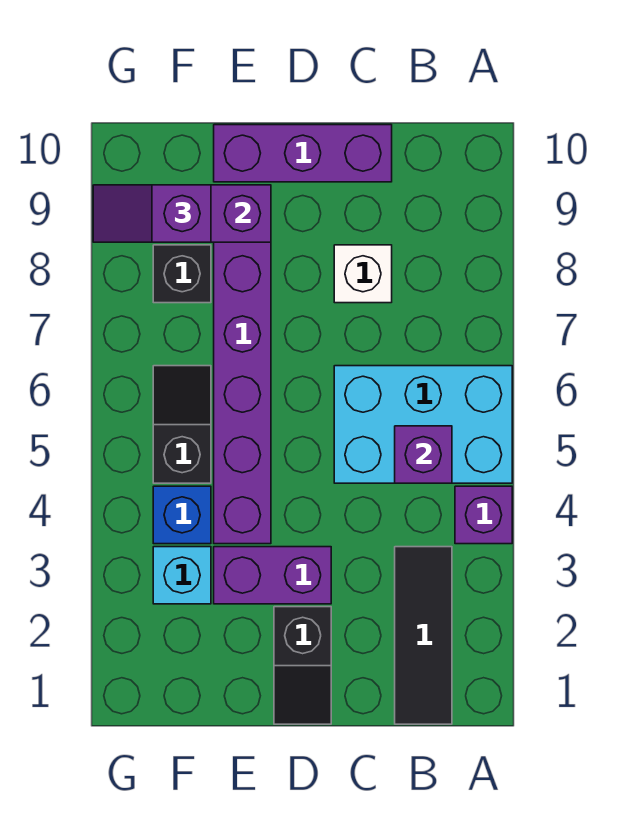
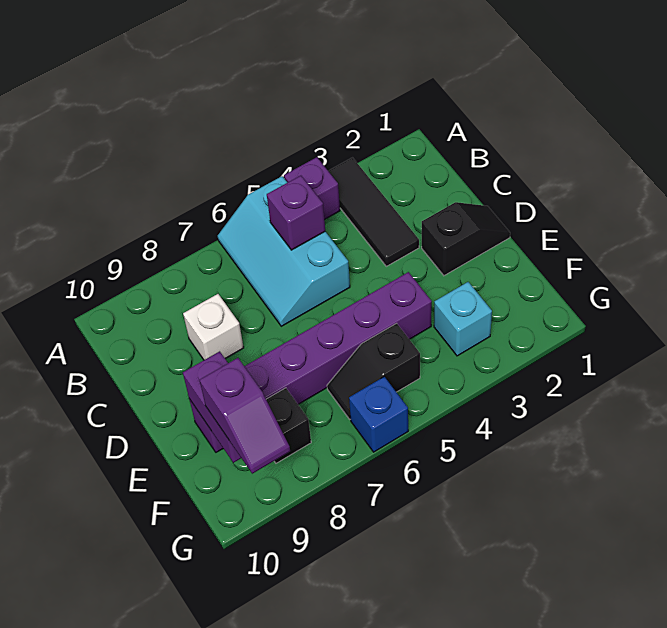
cyan brick A5:C6 level 1 -> cyan slope A5:C6 level 1 top 5
black tile B1:B3 level 1 -> black tile A3:C3 level 1
purple brick C10:E10 level 1 -> none
purple brick D3:E3 level 1 -> none
blue brick F4 level 1 -> blue brick G6 level 1

